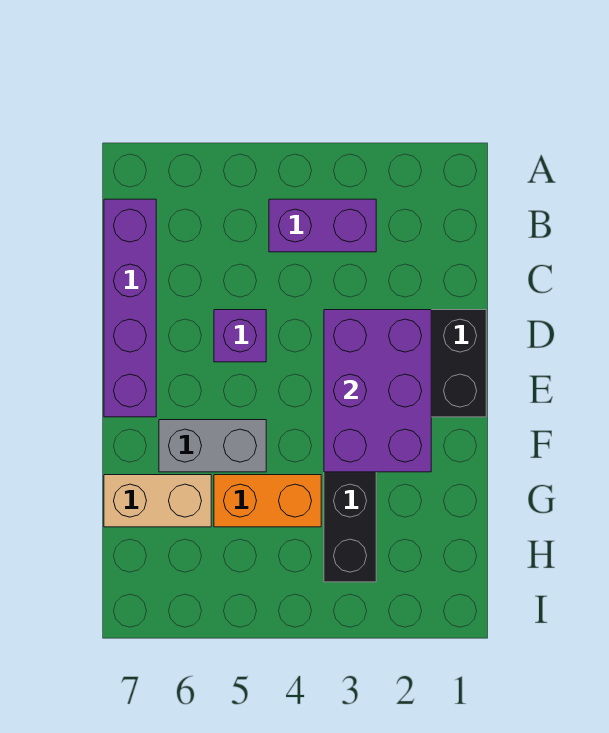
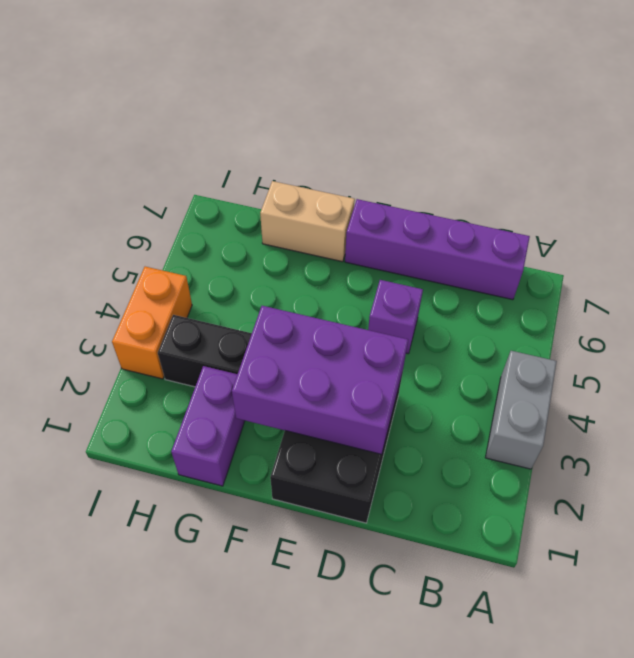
purple brick B3:B4 level 1 -> purple brick G1:G2 level 1
grey brick F5:F6 level 1 -> grey brick A3:A4 level 1
orange brick G4:G5 level 1 -> orange brick I3:I4 level 1
tan brick G6:G7 level 1 -> tan brick F7:G7 level 1

